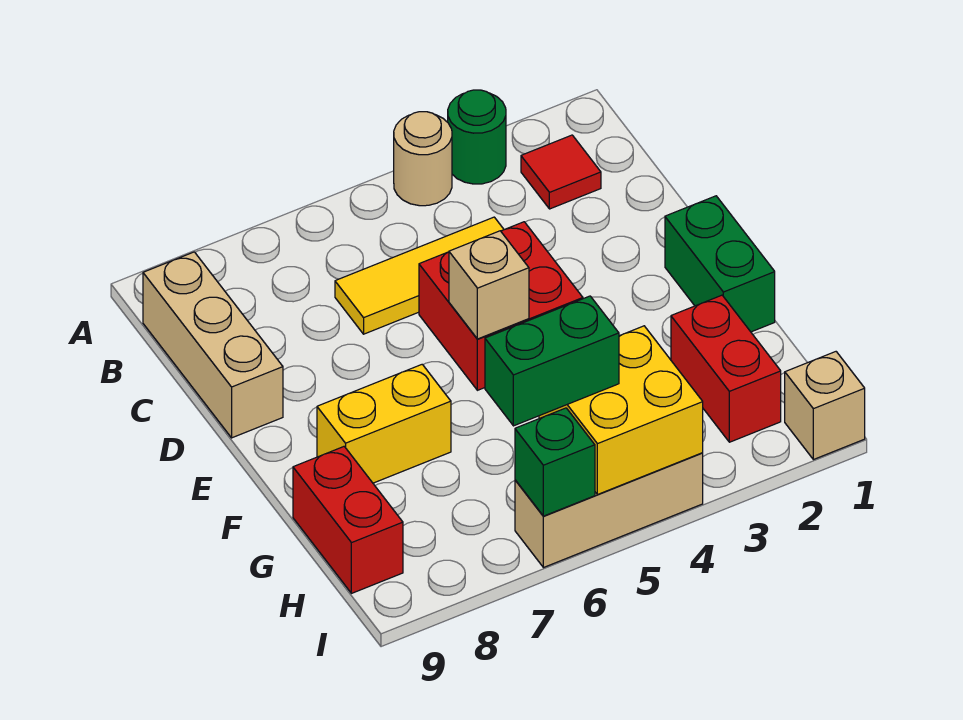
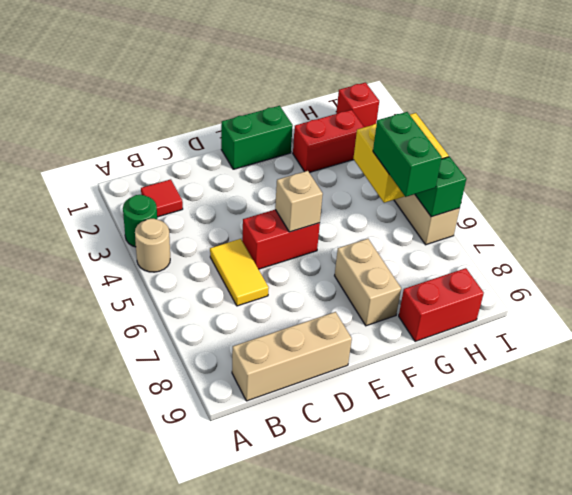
yellow tile C4:C6 level 1 -> yellow tile C5:C6 level 1
red brick D4:E5 level 1 -> red brick D5:E5 level 1
yellow brick F7:F8 level 1 -> tan brick F7:F8 level 1
tan brick I1 level 1 -> red brick I1 level 1

